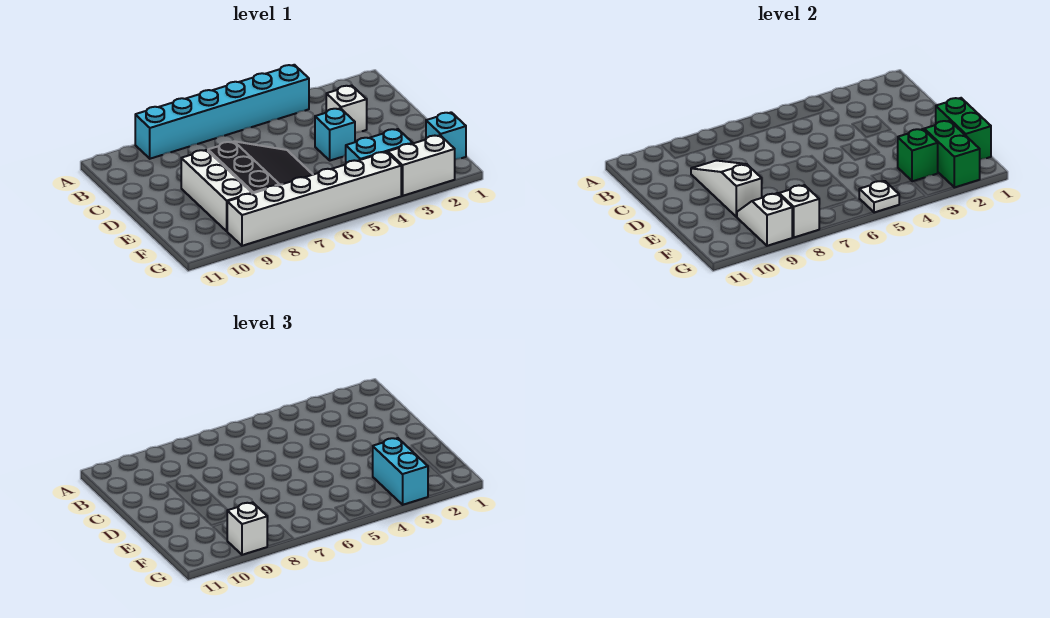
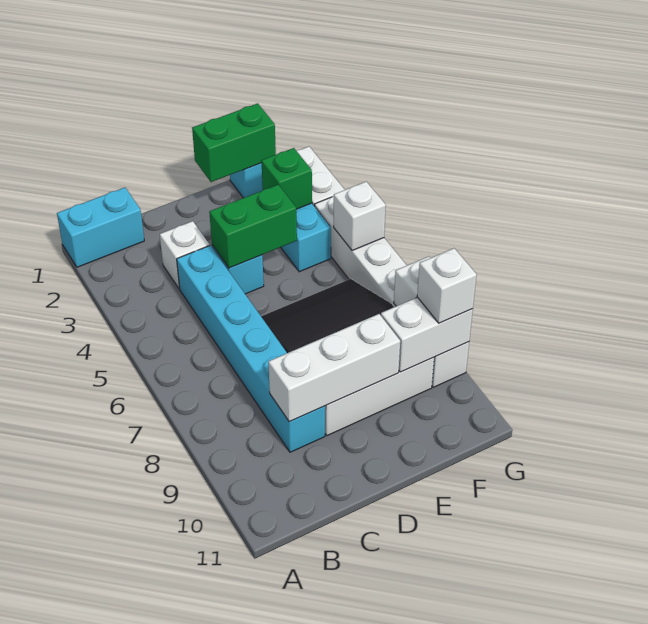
cyan brick A4:A9 level 1 -> cyan brick C4:C9 level 1
white slope C9:E9 level 2 top E -> white brick C9:E9 level 2
green brick F2:G2 level 2 -> green brick D4:E4 level 2
cyan brick F3:G3 level 3 -> cyan brick A1:B1 level 1
white slope F9:G9 level 2 top G -> white brick F9:G9 level 2
white plate G5 level 2 -> white brick G5 level 2

